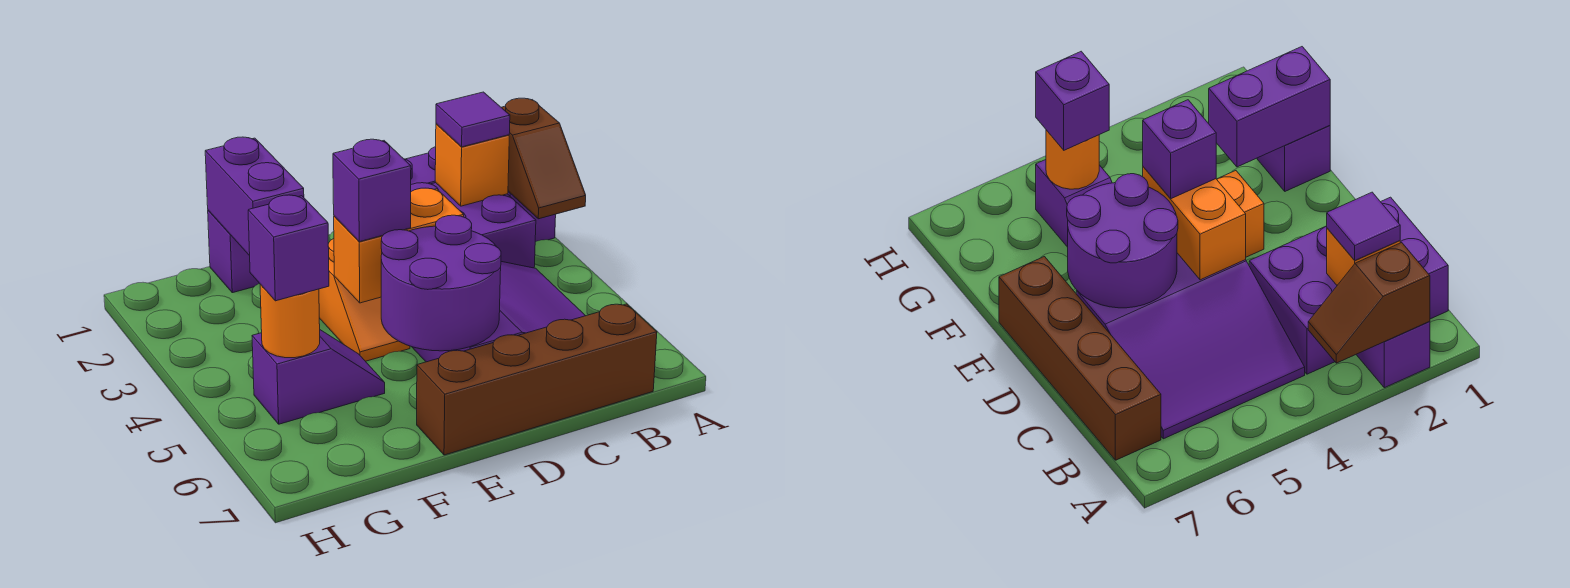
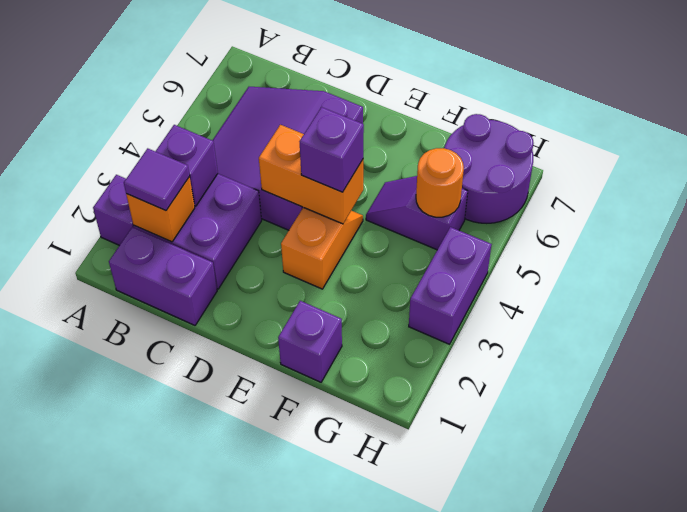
brown slope A2:A3 level 2 top 2 -> none
brown brick B7:E7 level 1 -> none
purple round brick D5:E6 level 2 -> purple round brick G6:H7 level 1
purple brick F1:F2 level 2 -> purple brick H3:H4 level 1
purple brick G5 level 3 -> purple brick B3 level 2

